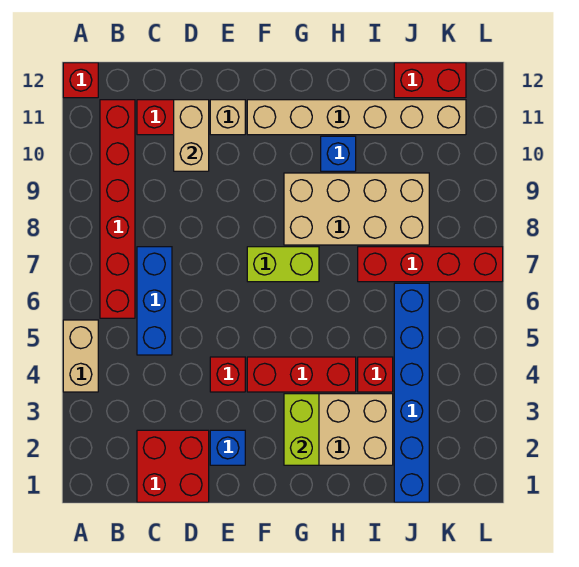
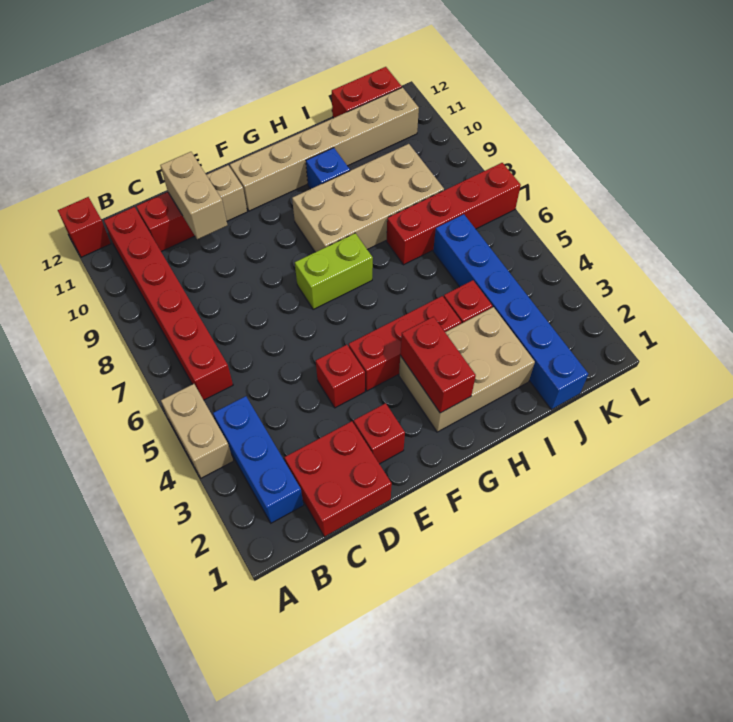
blue brick C5:C7 level 1 -> blue brick B2:B4 level 1
blue brick E2 level 1 -> red brick E2 level 1
lime brick G2:G3 level 2 -> red brick G2:G3 level 2

